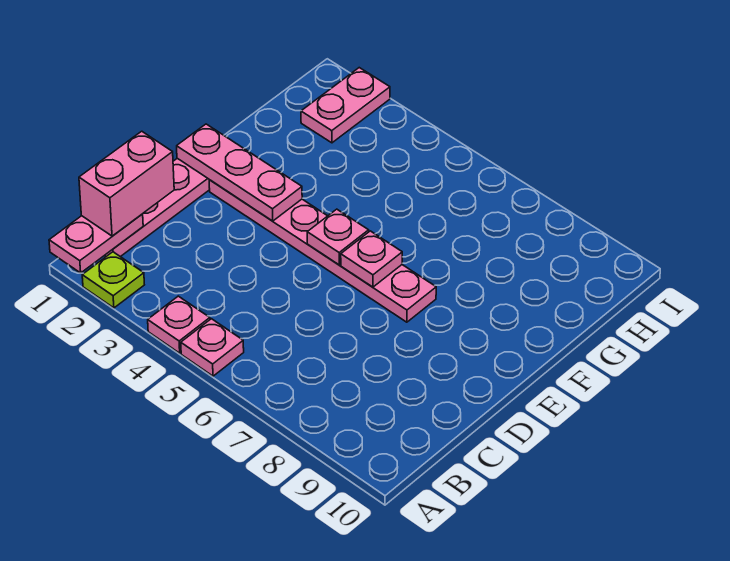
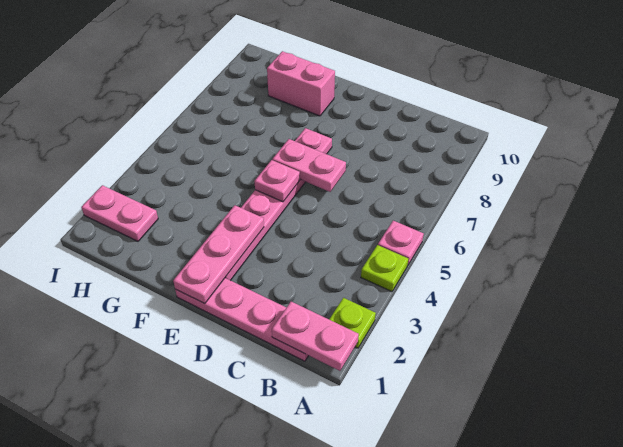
pink plate A4 level 1 -> lime plate A4 level 1
pink brick B1:C1 level 3 -> pink brick F9:G9 level 1
pink plate E6 level 2 -> pink plate D6:E6 level 2

